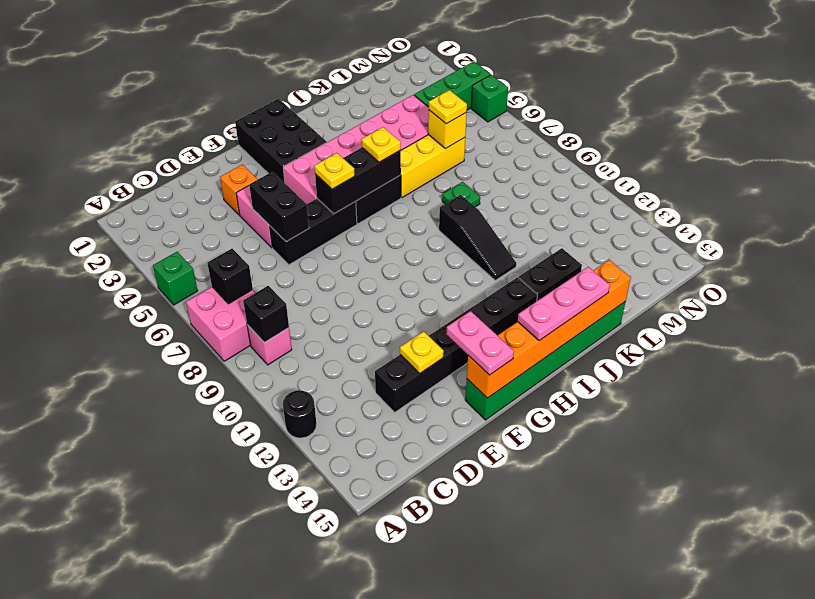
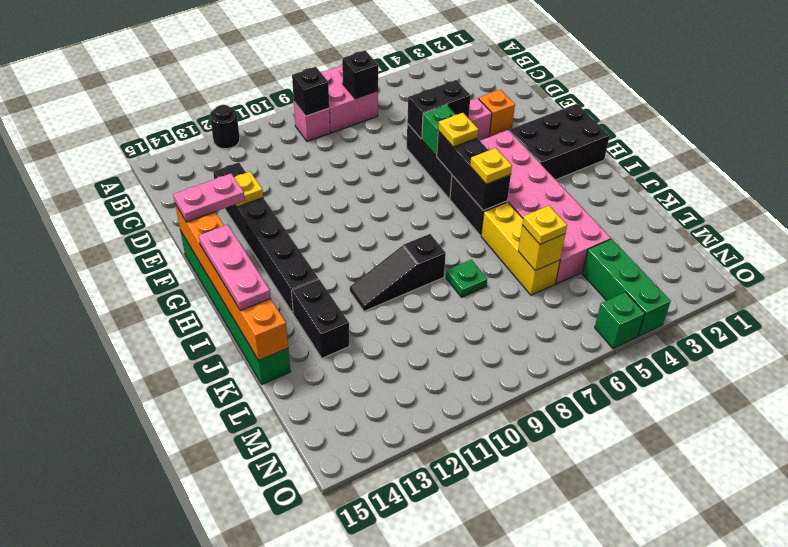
green brick A5 level 1 -> green brick F6 level 2

